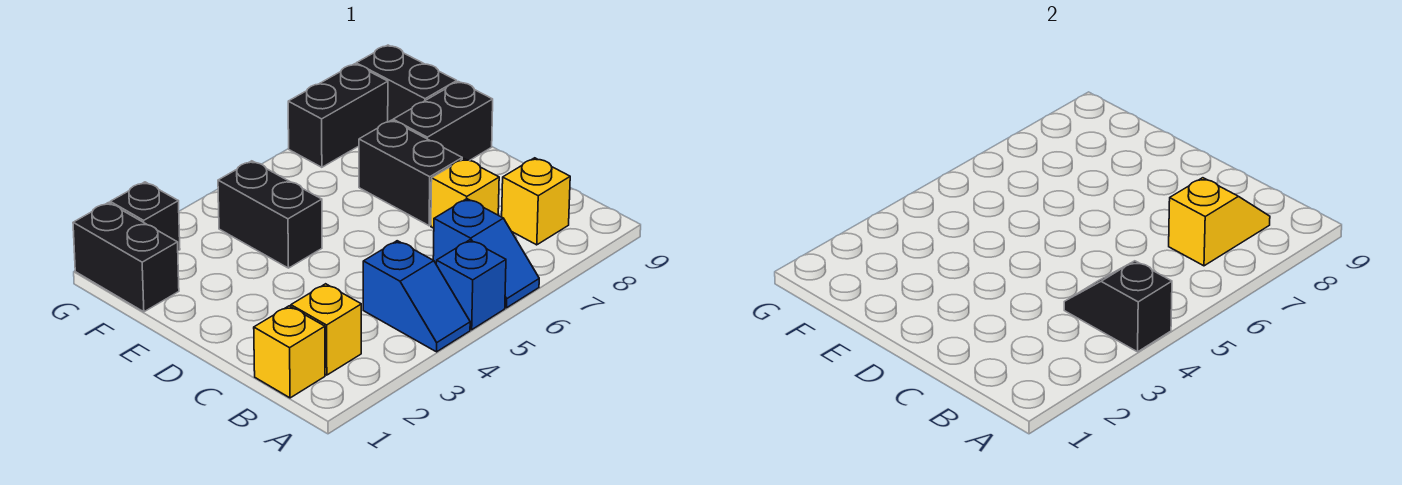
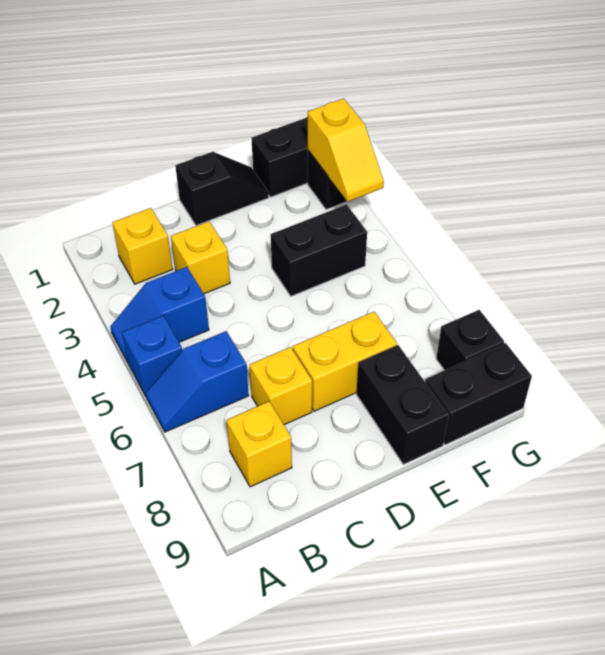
black slope A4:B4 level 2 top A -> black slope D1:E1 level 1 top D
yellow brick B1 level 1 -> yellow brick C3 level 1
yellow slope B7:B8 level 2 top 7 -> yellow slope G2:G3 level 2 top 2
black brick D7:E7 level 1 -> yellow brick D7:E7 level 1
black brick G7:G8 level 1 -> black brick G8 level 1

